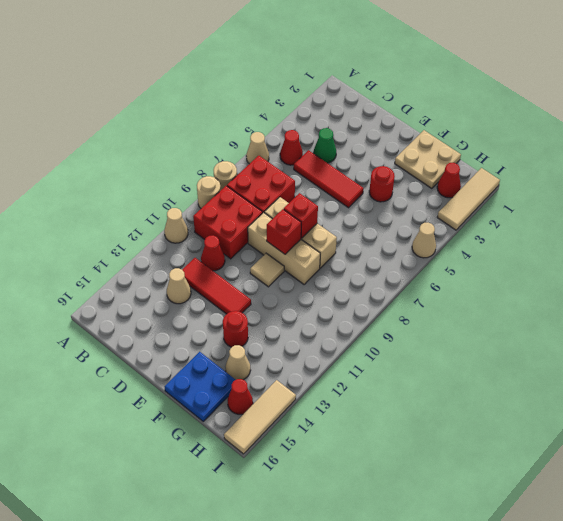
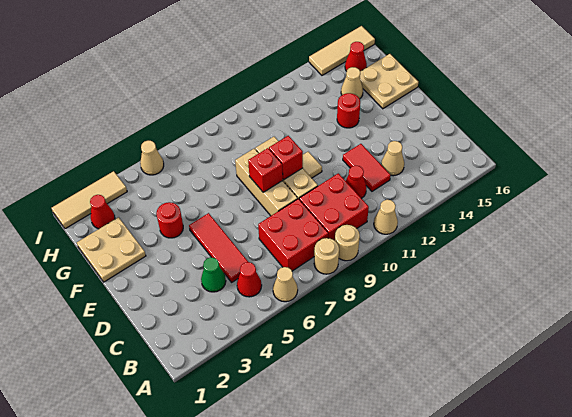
red tile C12:E12 level 1 -> red tile C12:D12 level 1
blue plate F15:G16 level 1 -> tan plate F15:G16 level 1

